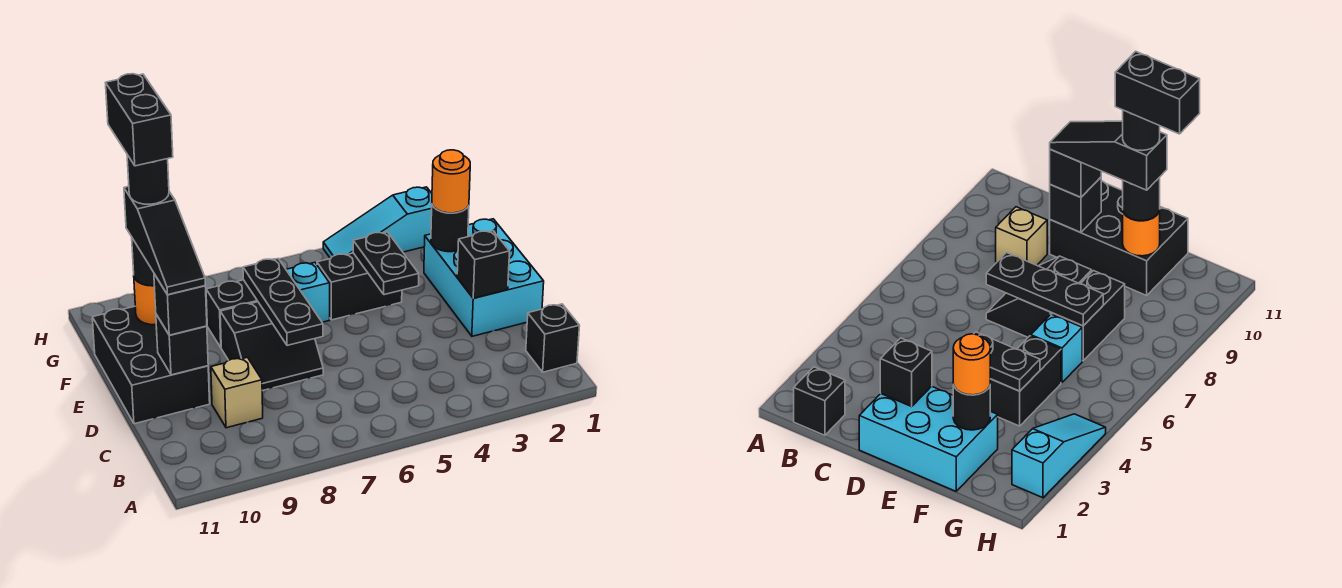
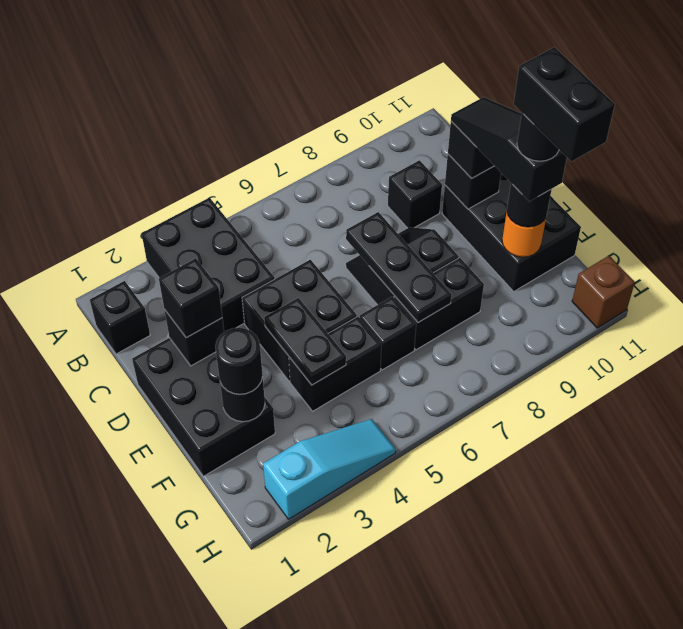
none -> black brick A3:C4 level 1
tan brick C9 level 1 -> black brick C9 level 1
cyan brick D1:F2 level 1 -> black brick D1:F2 level 1
none -> black brick D2 level 3
none -> black brick D4:E5 level 1
orange round brick F2 level 3 -> black round brick F2 level 3
cyan brick F6 level 1 -> black brick F6 level 1
none -> brown brick H11 level 1

